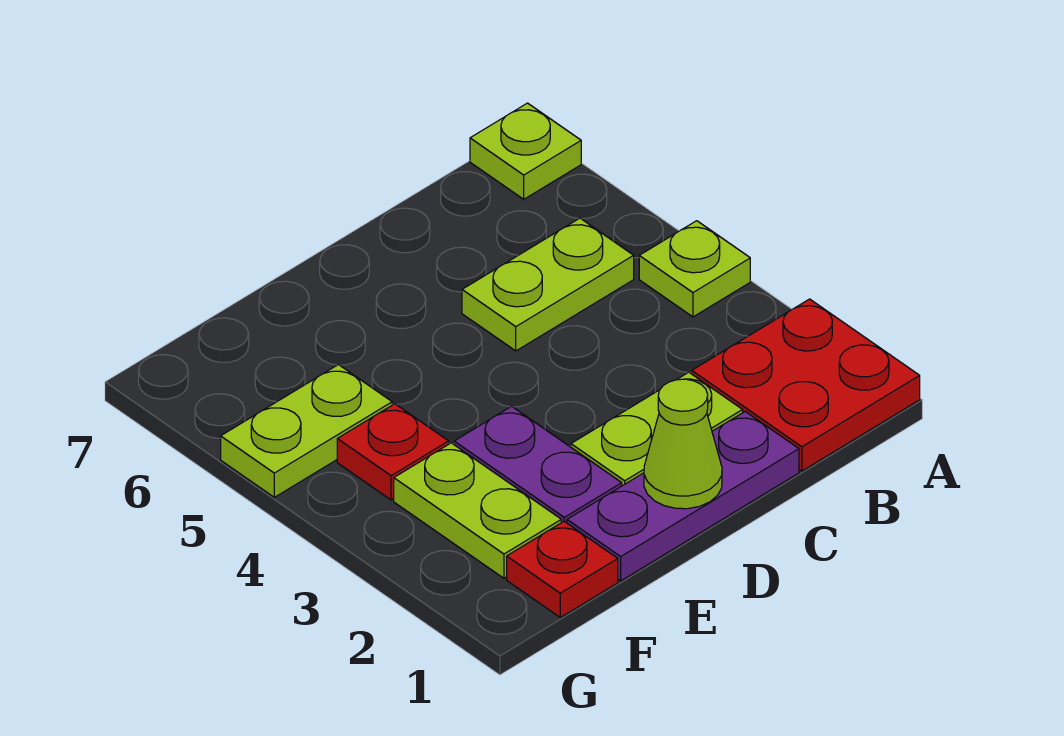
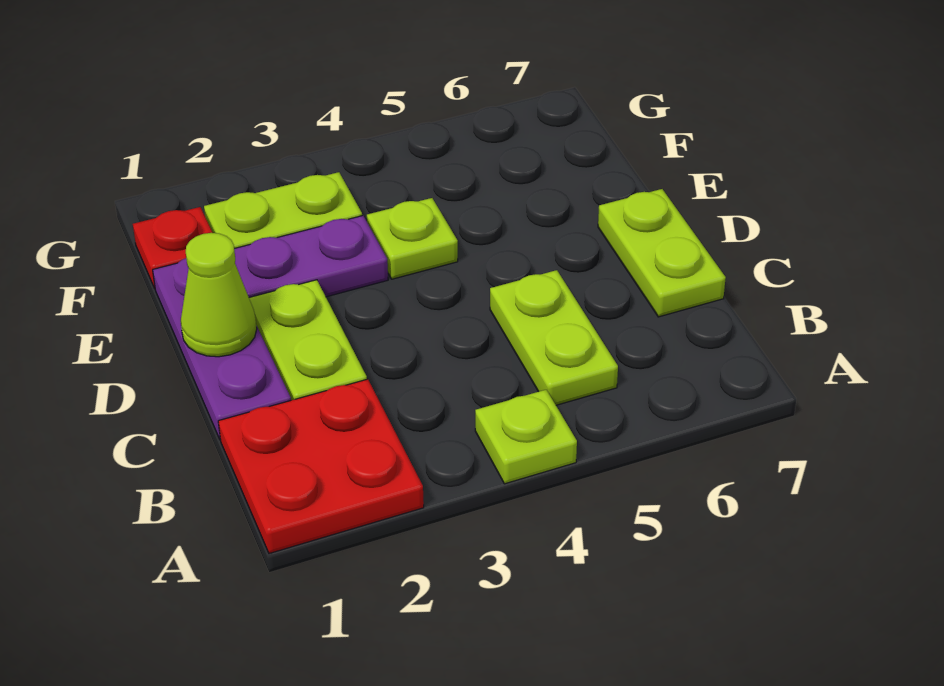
lime plate A7 level 1 -> lime plate E4 level 1
red plate F4 level 1 -> none
lime plate F5:G5 level 1 -> lime plate C7:D7 level 1

